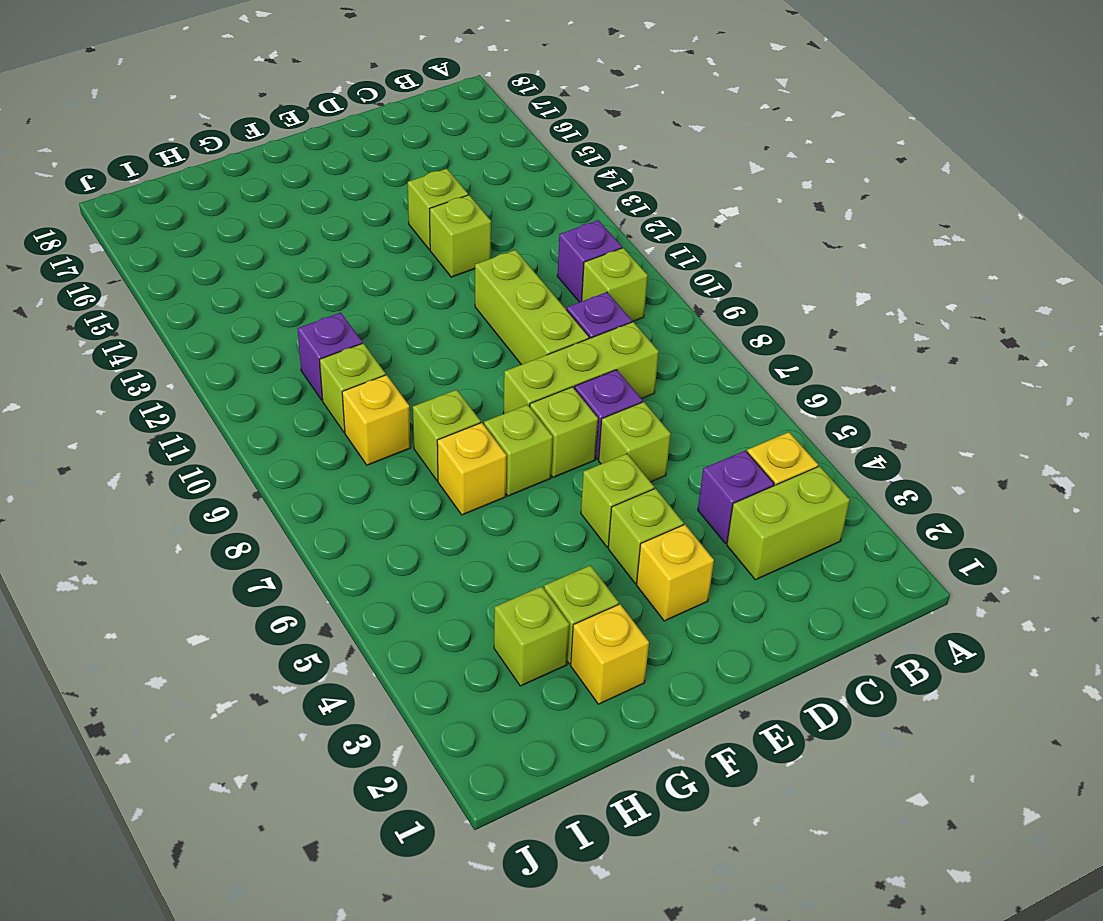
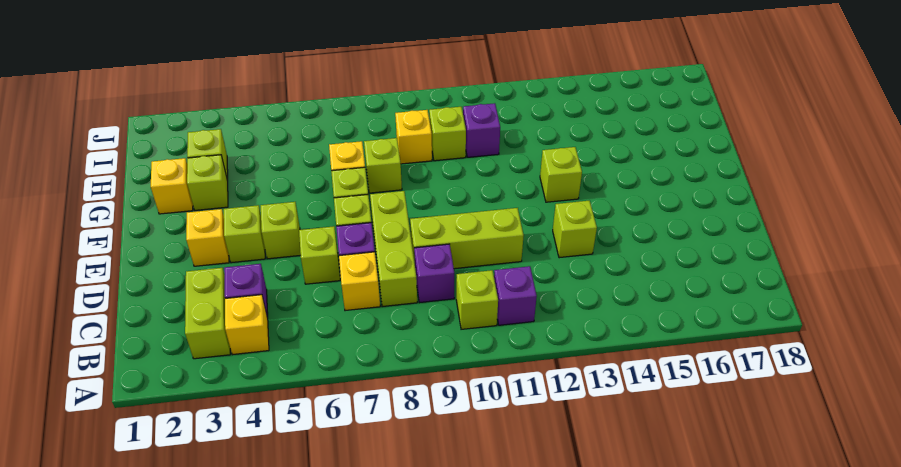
none -> yellow brick C7 level 1
lime brick D14 level 1 -> lime brick F13 level 1

